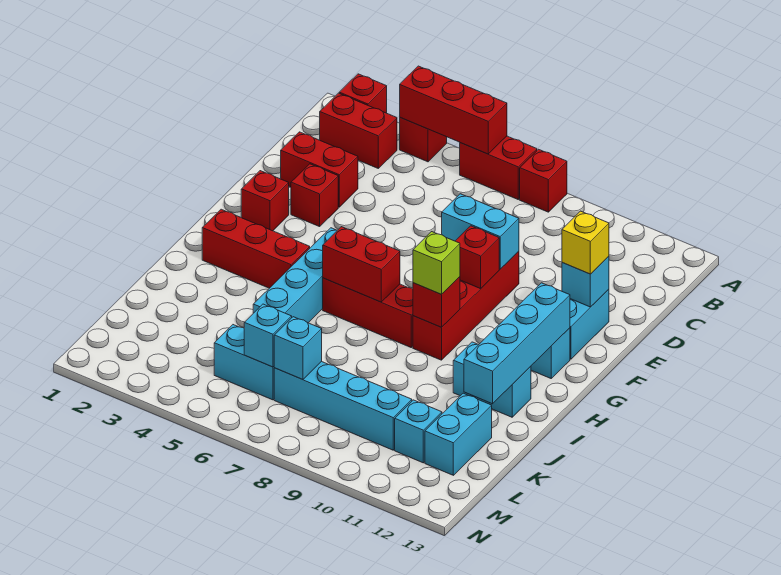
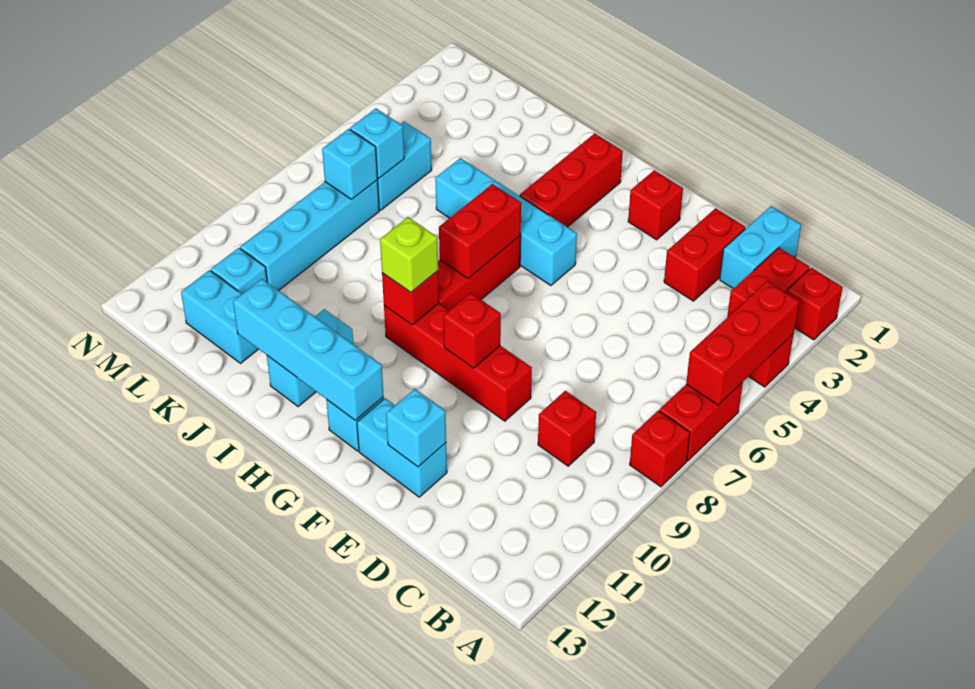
red brick E3 level 1 -> red brick C9 level 1
cyan brick E8:E9 level 2 -> cyan brick C1:C2 level 1
yellow brick E12 level 3 -> none

